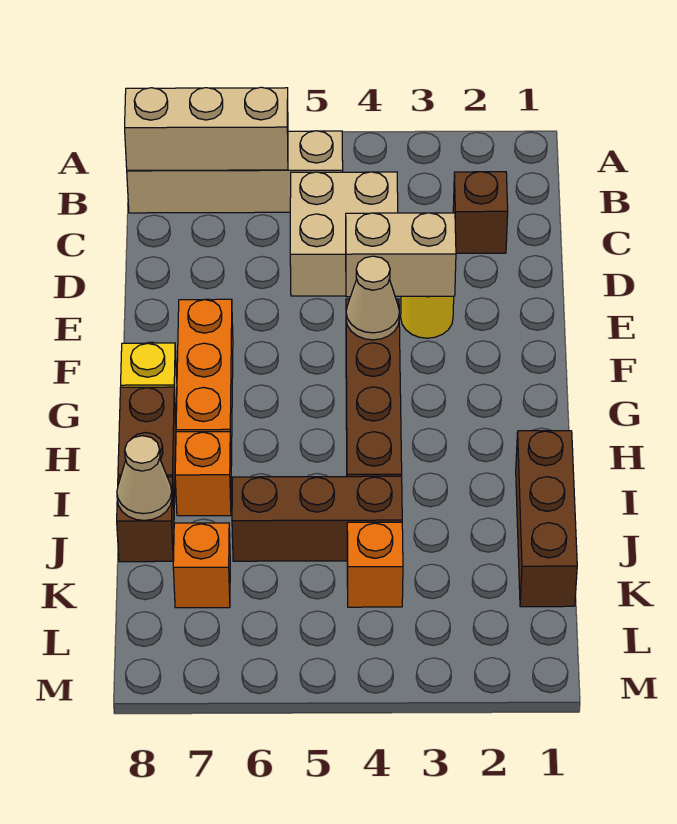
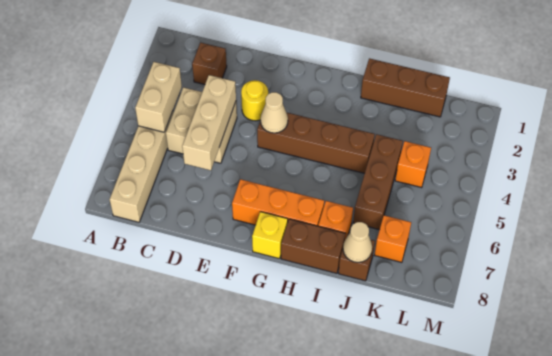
tan brick B6:B8 level 2 -> tan brick D4:D6 level 2
tan brick E3:E4 level 2 -> tan brick B4:B5 level 2

